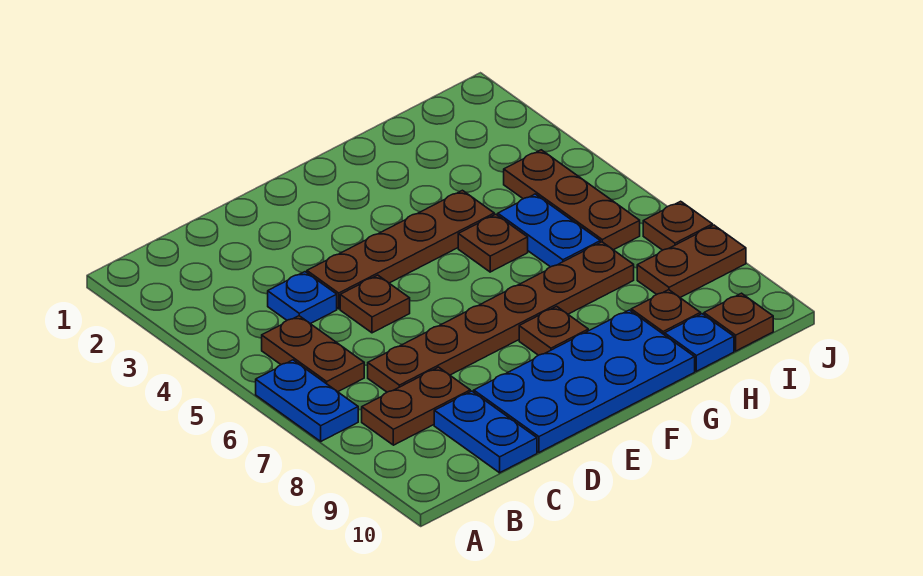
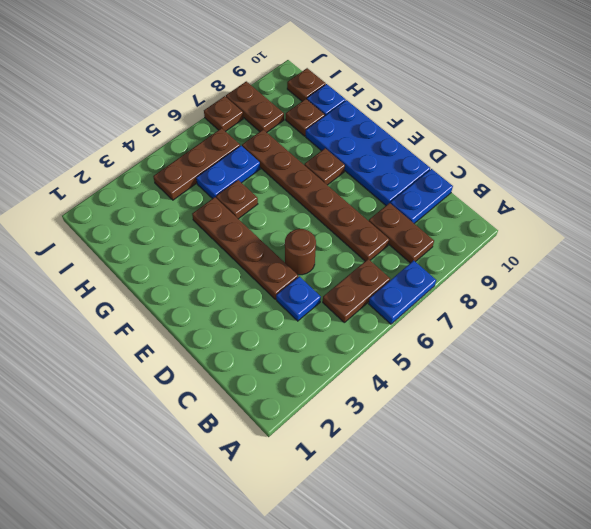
brown plate D5 level 1 -> brown round brick D5 level 1

